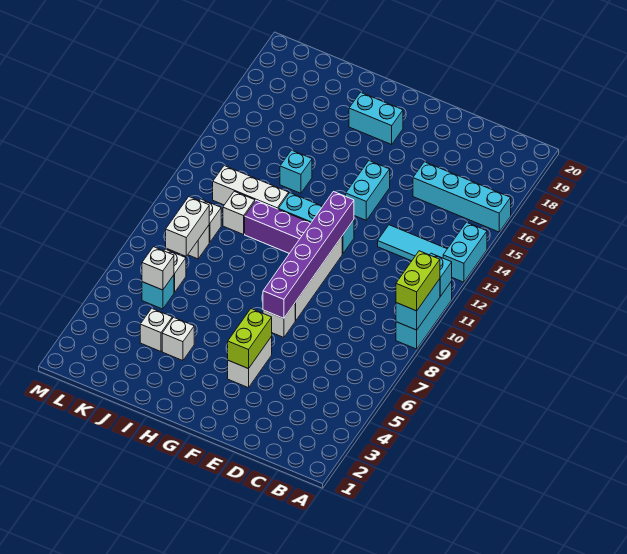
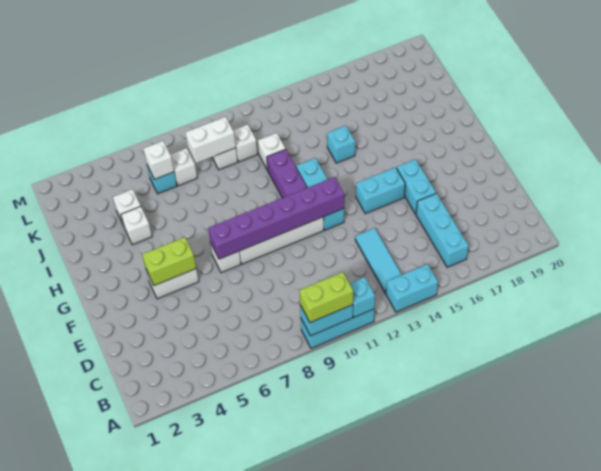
cyan brick A16:D16 level 1 -> cyan brick B16:D16 level 1
cyan brick G18:H18 level 1 -> cyan brick E16:F16 level 1
white brick I12:K12 level 1 -> none

